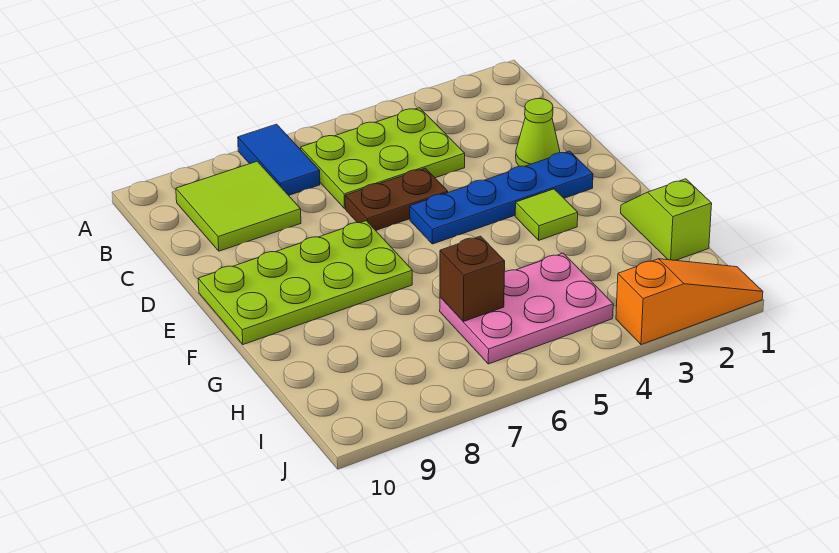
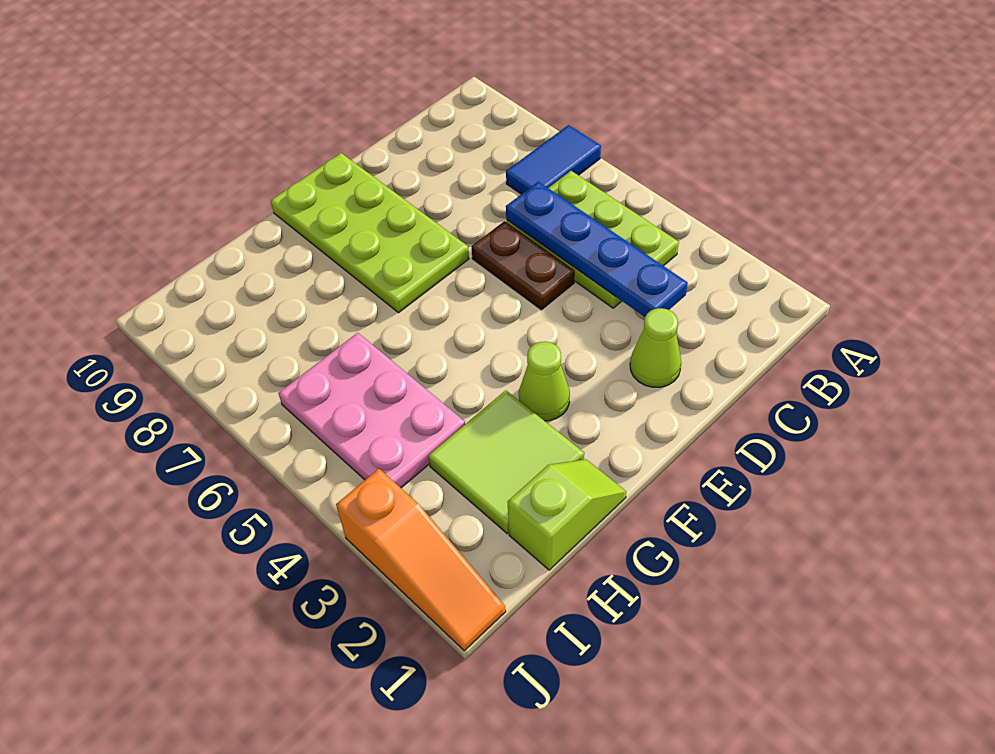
lime tile B8:C9 level 1 -> lime tile G2:H3 level 1
blue plate E2:E5 level 1 -> blue plate C3:C6 level 2
lime tile F3 level 1 -> lime cone F3 level 1
brown brick H6 level 2 -> none

